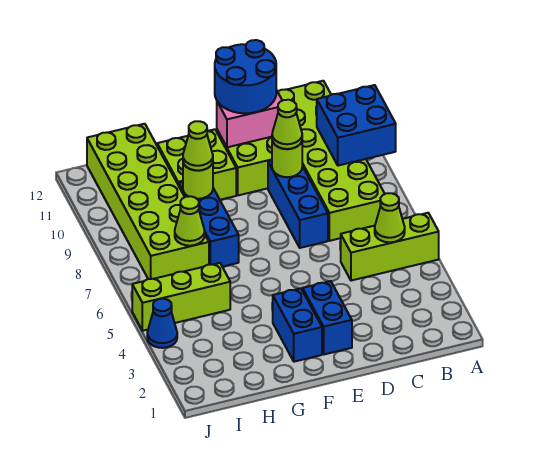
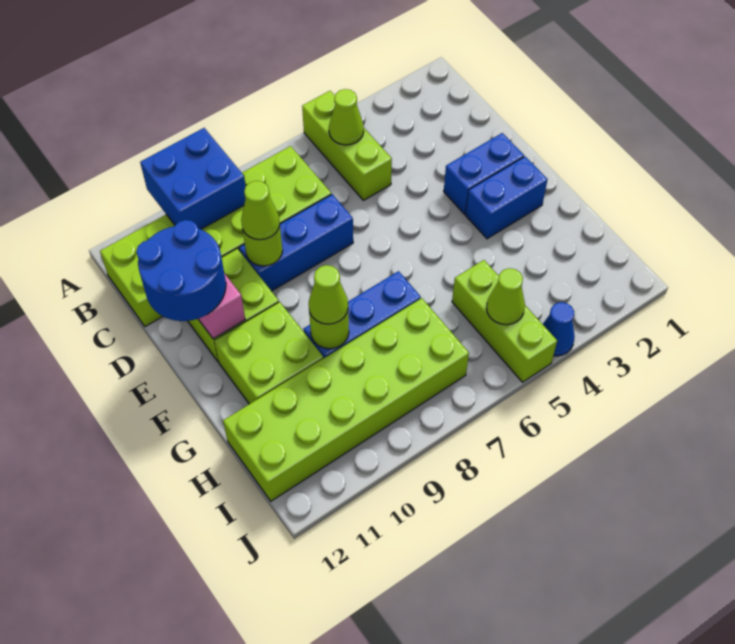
lime cone H7 level 2 -> lime cone I5 level 2

